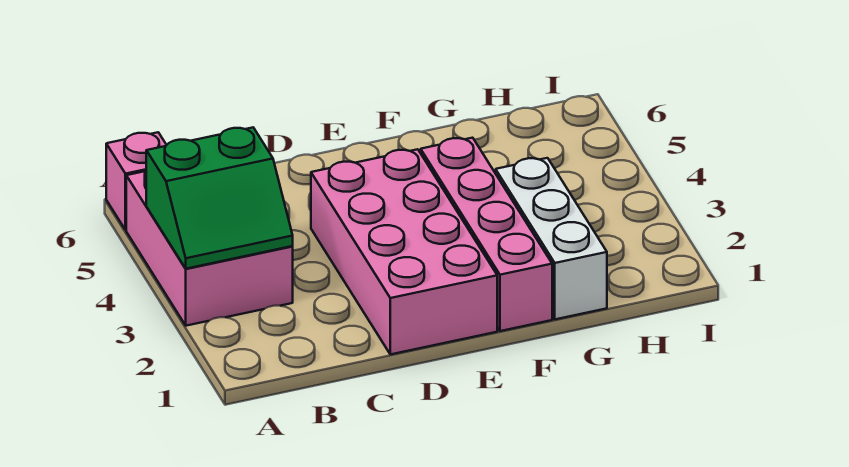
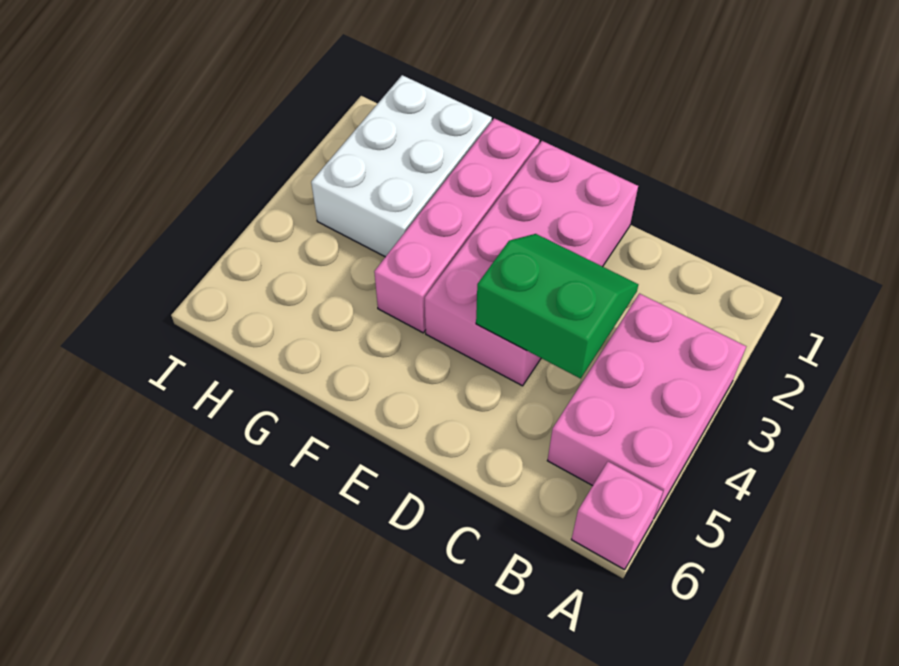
green slope A3:B4 level 2 top 4 -> green slope C3:D4 level 2 top 4
white brick G1:G3 level 1 -> white brick G1:H3 level 1

